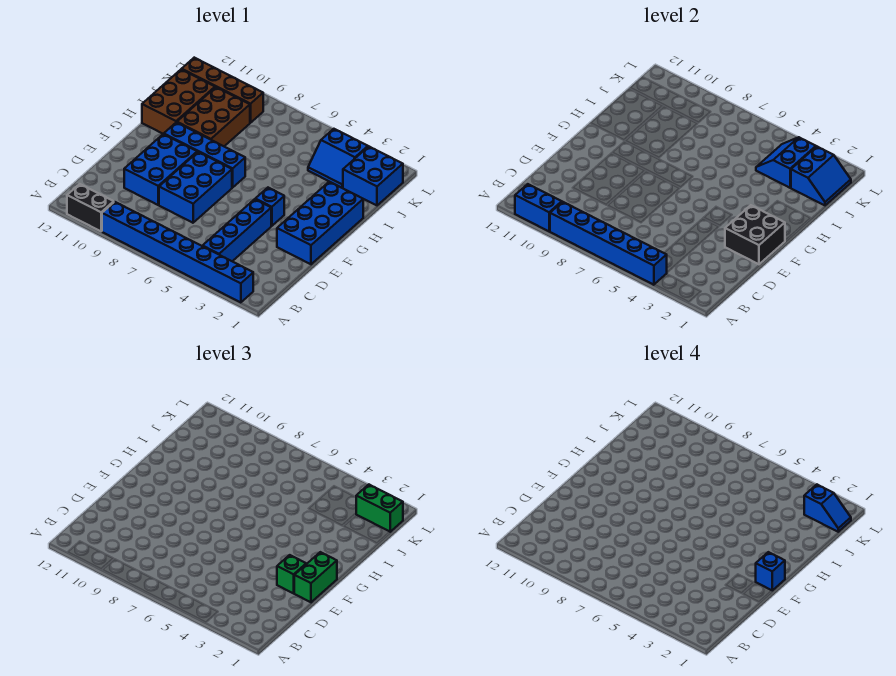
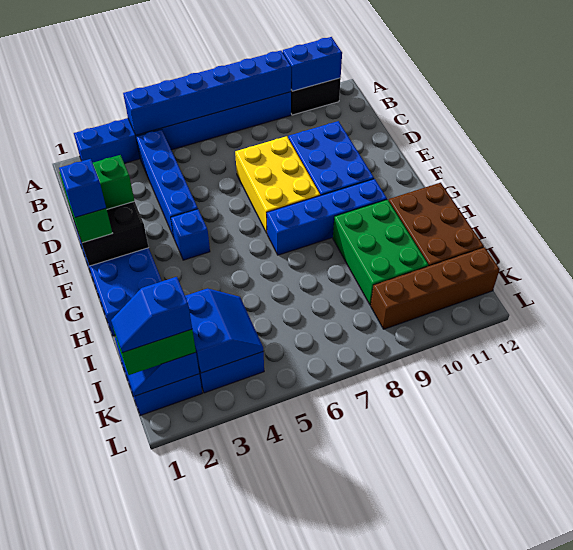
blue brick D7:F8 level 1 -> yellow brick D7:F8 level 1
brown brick H9:J10 level 1 -> green brick H9:J10 level 1

